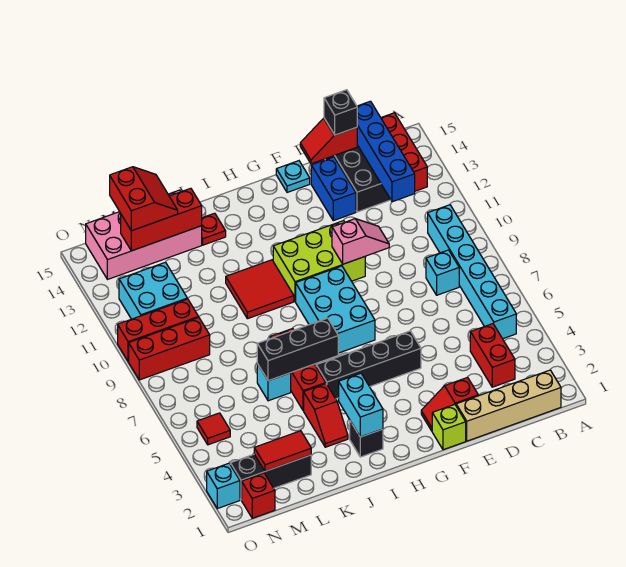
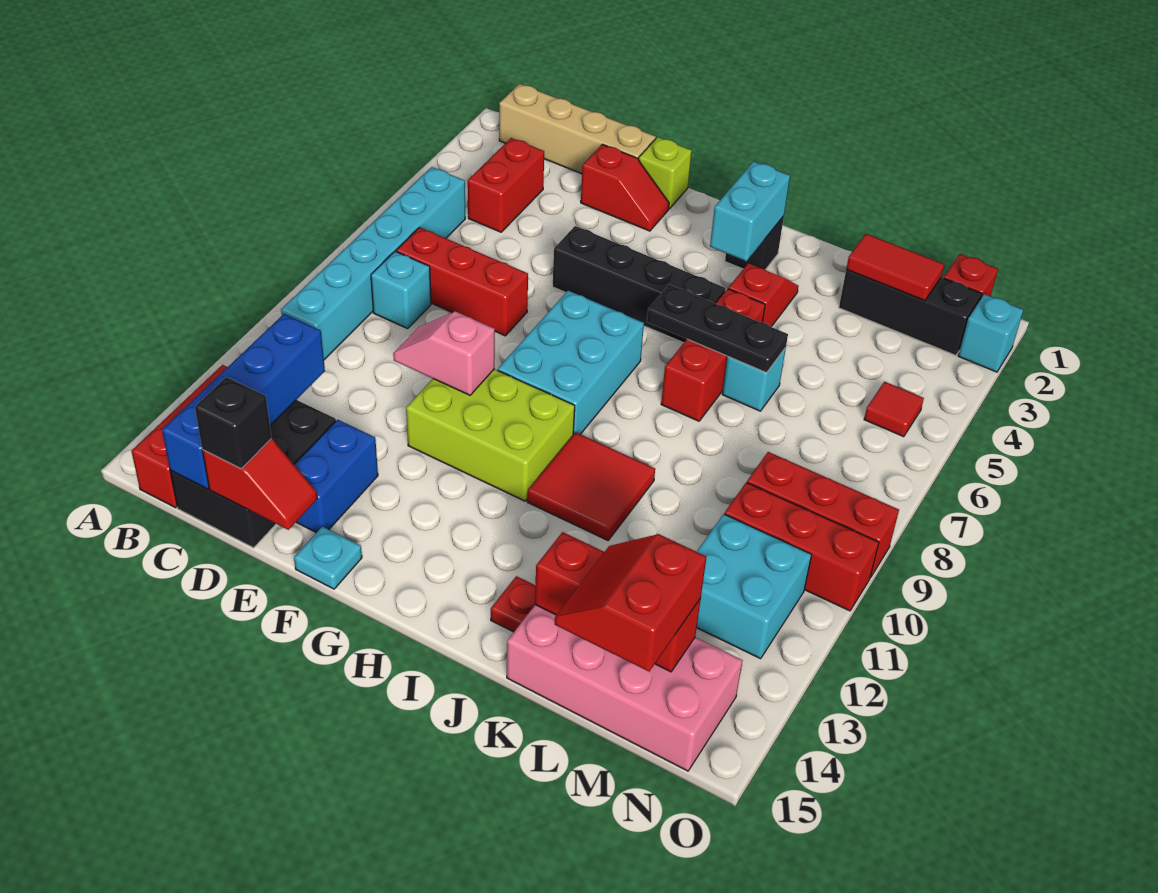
none -> red brick C7:E7 level 1
black brick I6:K6 level 2 -> black plate I6:K6 level 2

